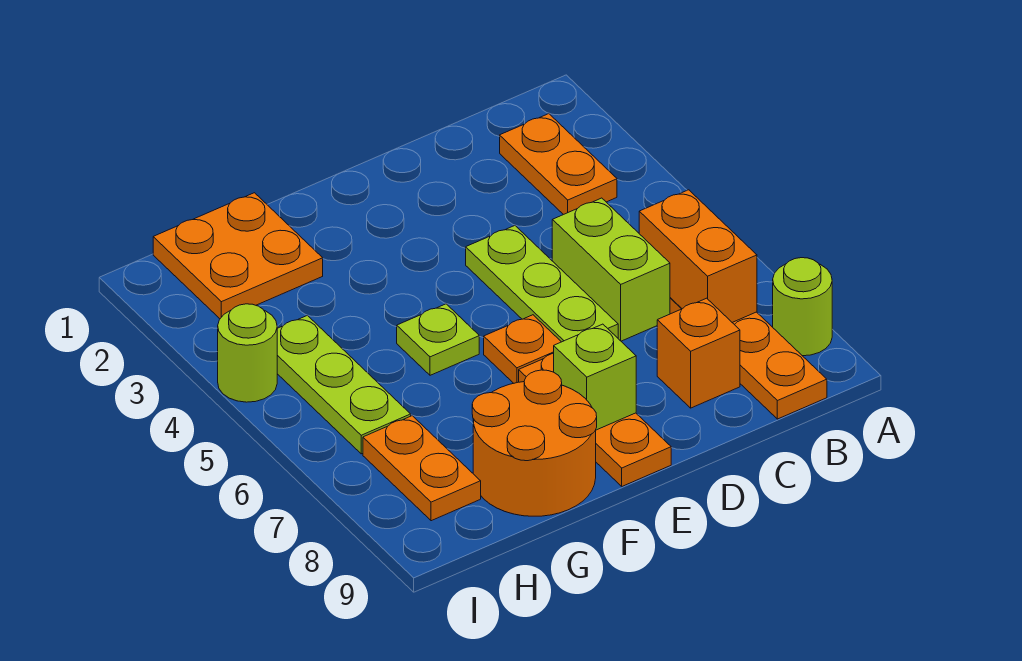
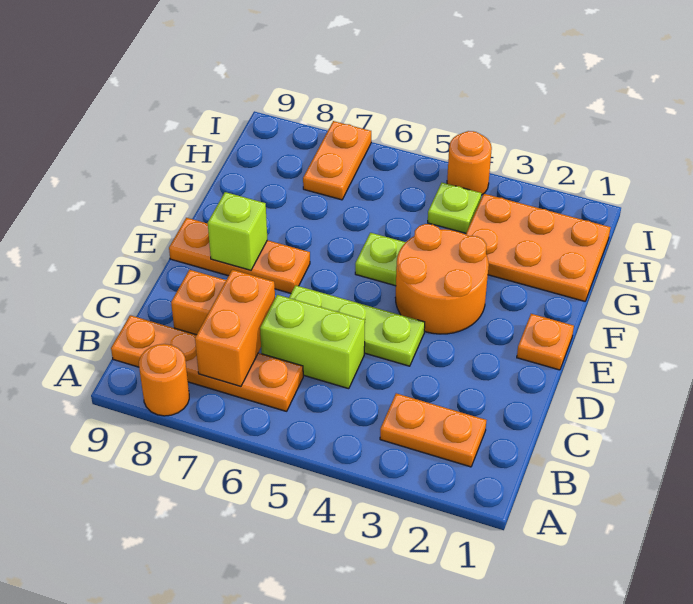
lime round brick A8 level 1 -> orange round brick A8 level 1
orange brick B6:B7 level 2 -> orange brick B7:C7 level 2
orange plate E6 level 1 -> orange plate E1 level 1
orange round brick F8:G9 level 1 -> orange round brick E3:F4 level 1
orange plate G1:H2 level 1 -> orange plate G1:H3 level 1
lime plate H4:H6 level 1 -> lime plate H4 level 1
orange plate H7:H8 level 1 -> orange plate H7:I7 level 1
lime round brick I4 level 1 -> orange round brick I4 level 1

